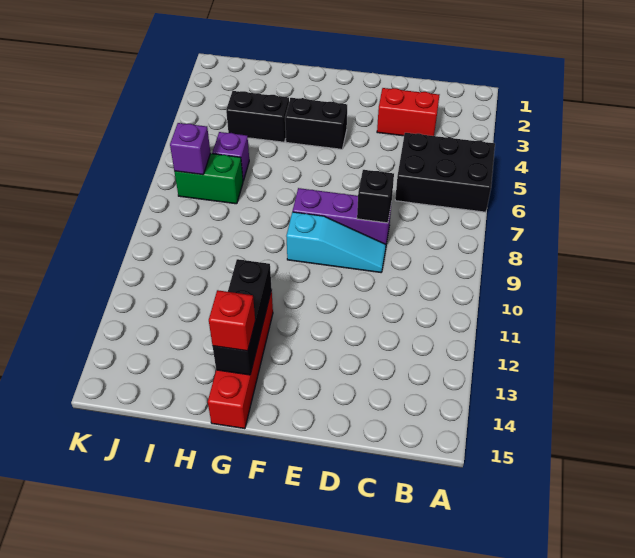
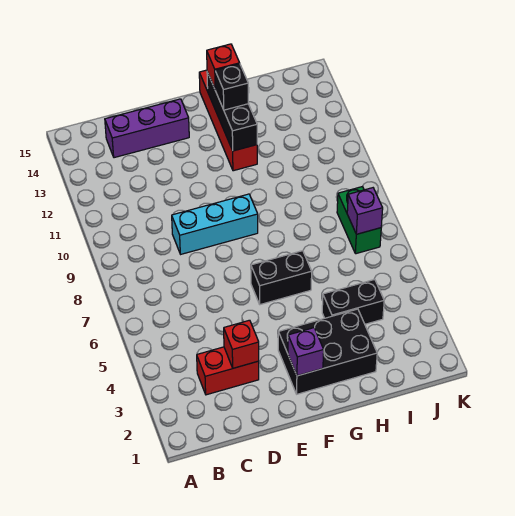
black brick A5:C6 level 1 -> black brick F2:H3 level 1
none -> red brick D3 level 2
purple brick D8:F8 level 1 -> purple brick C14:E14 level 1
black brick D8 level 2 -> black brick G13 level 3
cyan slope D9:F9 level 1 top F -> cyan brick D9:F9 level 1
black brick F4:G4 level 1 -> black brick F6:G6 level 1
purple brick I6 level 1 -> purple brick F2 level 2
green brick I7:J7 level 1 -> green brick J7:J8 level 1

